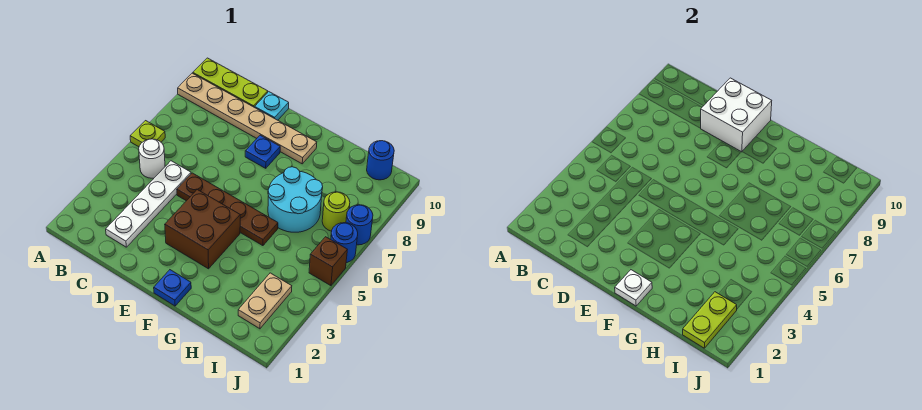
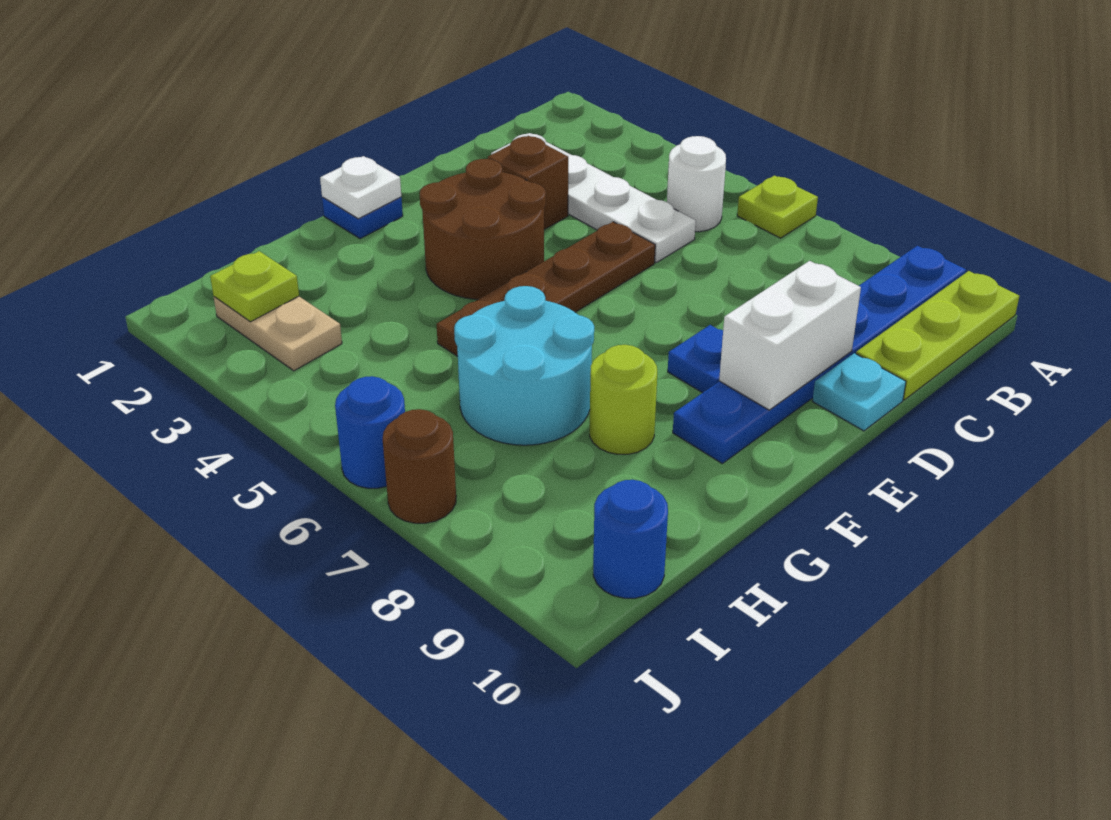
tan plate A9:F9 level 1 -> blue plate A9:F9 level 1
white brick D9:E10 level 2 -> white brick D9:E9 level 2
brown brick E3:F4 level 1 -> brown round brick E3:F4 level 1
lime plate I1:I2 level 2 -> lime plate I2 level 2
lime round brick I7 level 1 -> lime round brick G8 level 1
brown brick J5 level 1 -> brown brick D3 level 1
blue round brick J7 level 1 -> brown round brick J7 level 1

